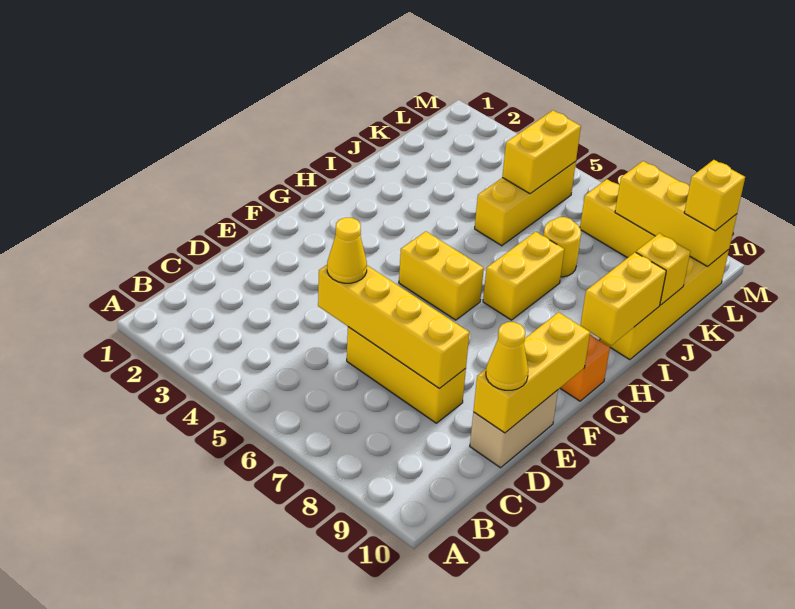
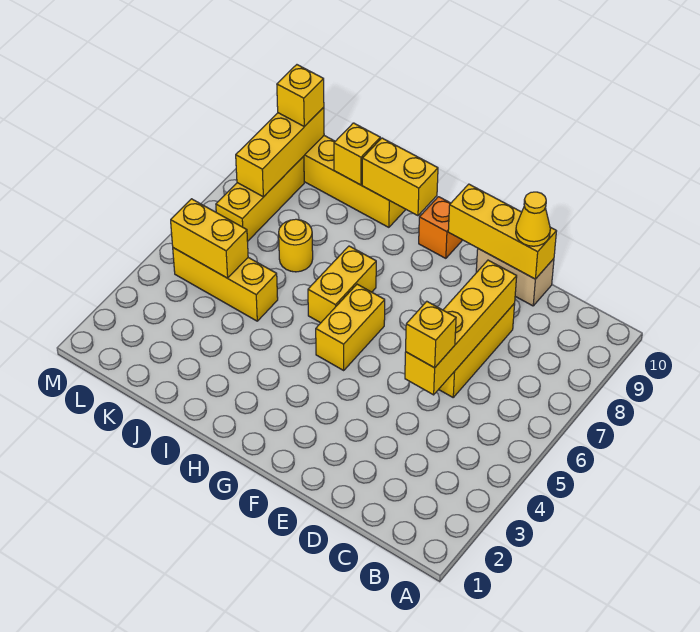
yellow cone D5 level 3 -> yellow brick D5 level 3
yellow brick H7:I7 level 1 -> yellow brick H6:H7 level 1

